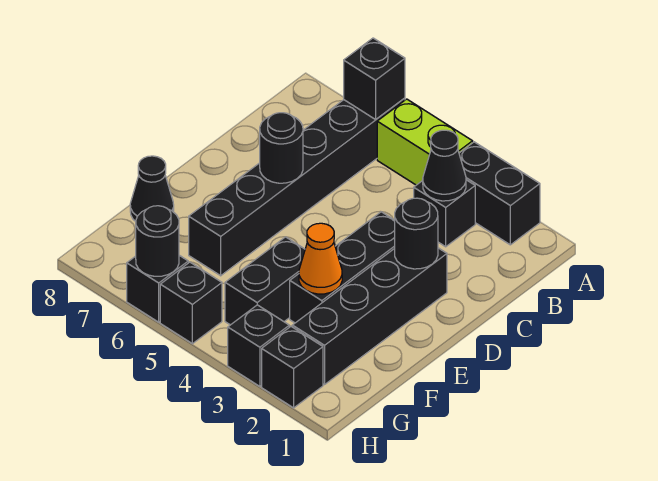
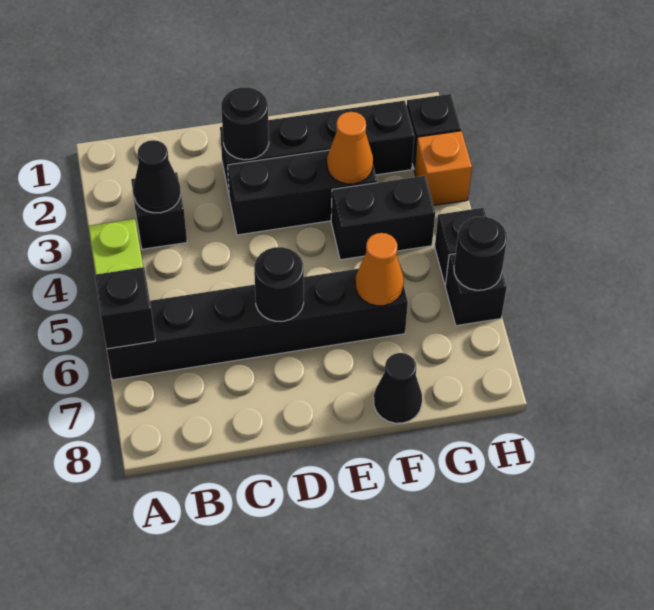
black brick A2:A3 level 1 -> none
none -> orange cone F6 level 2
black brick H3 level 1 -> orange brick H3 level 1

